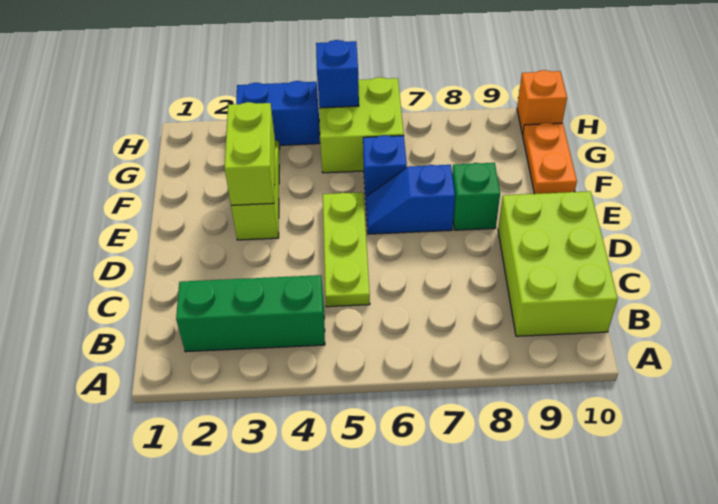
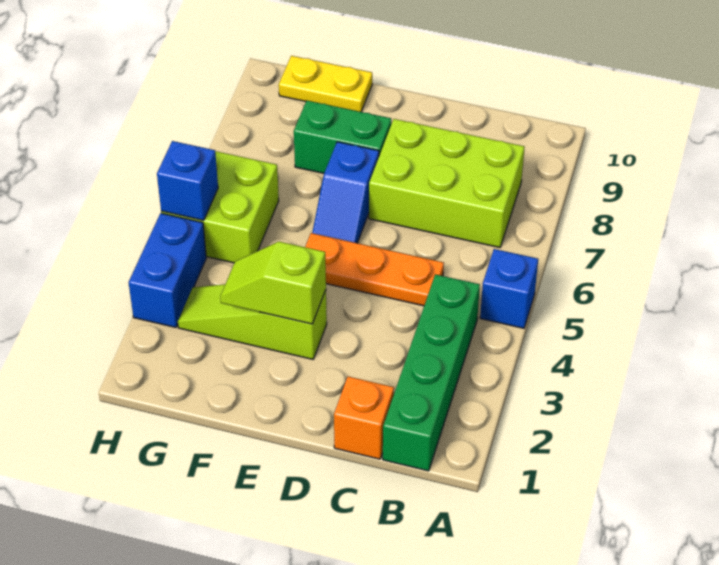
green brick B2:B4 level 1 -> green brick B1:B4 level 1
lime brick B9:D10 level 1 -> lime brick B7:D8 level 1
lime plate C5:E5 level 1 -> orange plate C5:E5 level 1
lime brick E3:F3 level 2 -> lime slope E3:F3 level 2 top E
green brick E8 level 1 -> green brick E8:F8 level 1
blue brick F6 level 1 -> blue brick A5 level 1
orange plate F10:G10 level 1 -> yellow plate F10:G10 level 1
orange brick H10 level 1 -> orange brick C1 level 1

